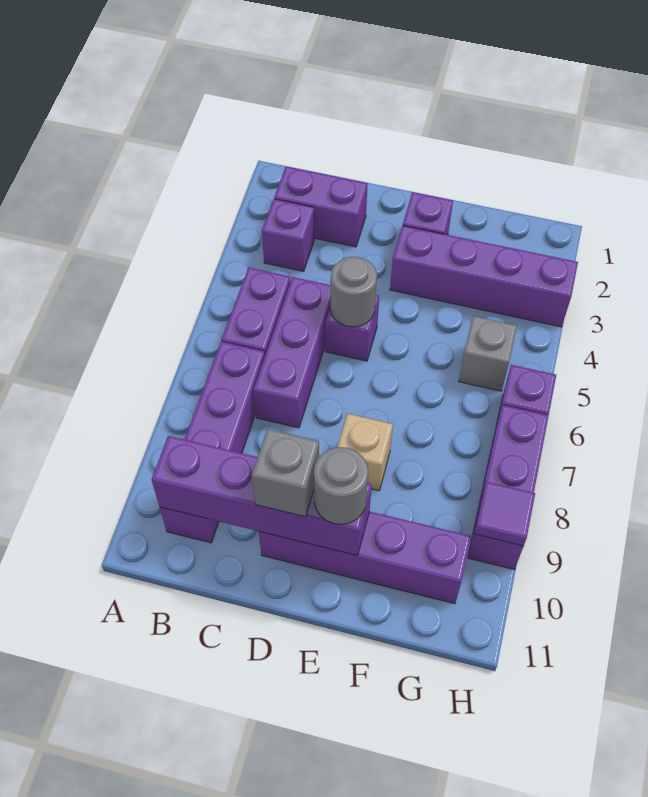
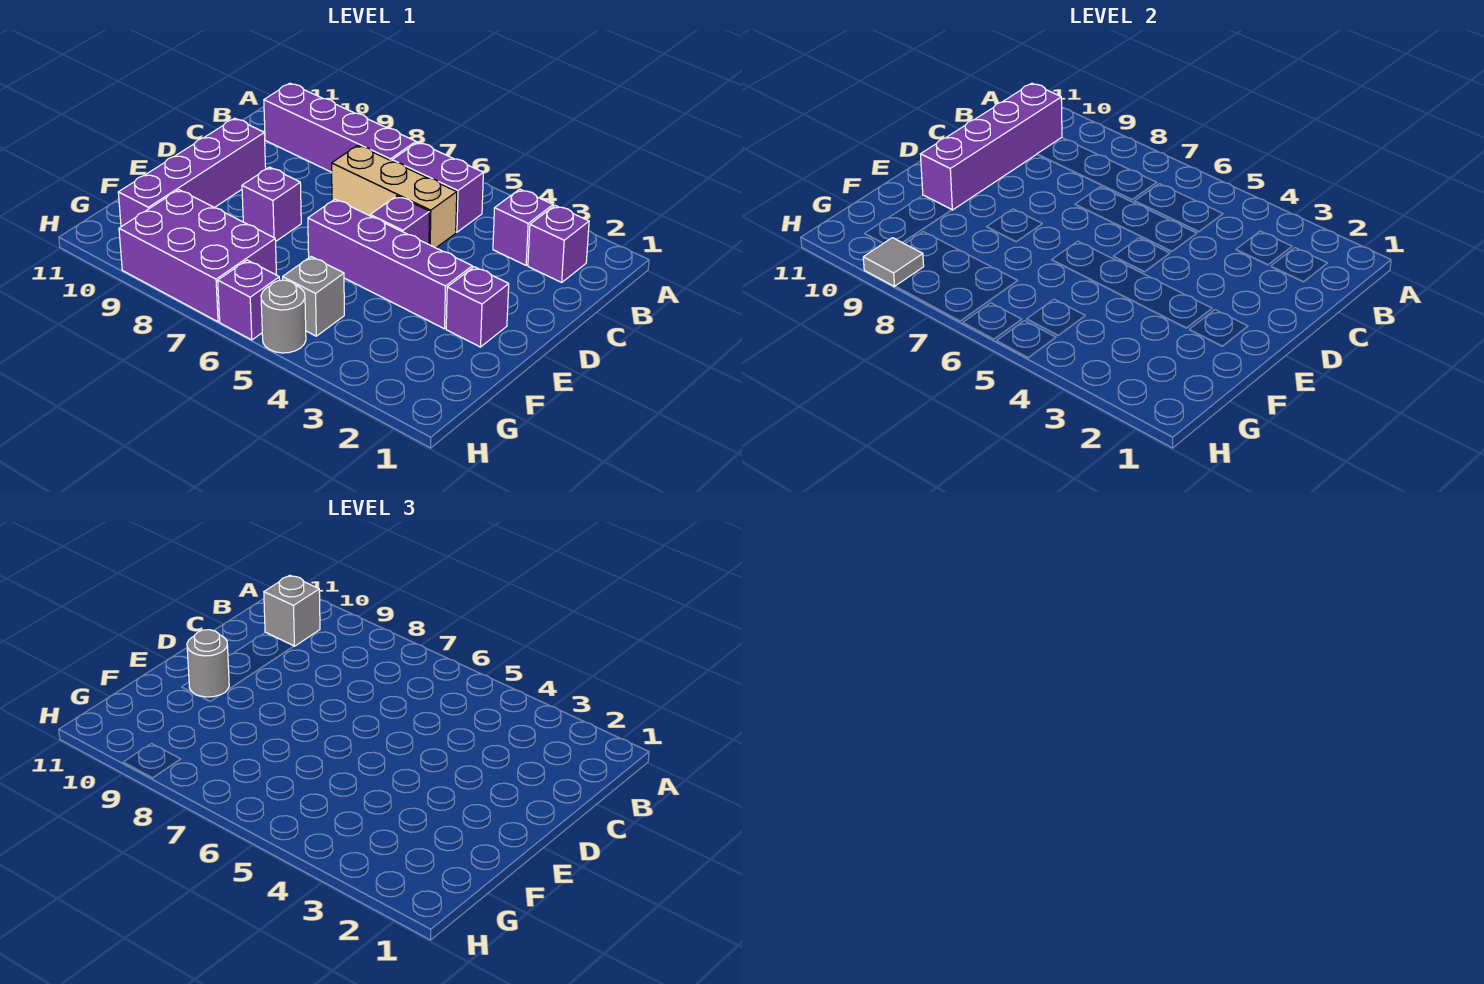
purple brick B2:C2 level 1 -> purple brick B2 level 1
purple brick C5:C7 level 1 -> tan brick C5:C7 level 1
grey round brick D5 level 2 -> grey round brick H5 level 1
grey brick D10 level 3 -> grey brick B10 level 3
purple brick E3:H3 level 1 -> purple brick E3:E6 level 1
tan brick E8 level 1 -> purple brick E8 level 1
purple brick H7:H9 level 1 -> purple brick G7:H9 level 1
purple tile H9 level 2 -> grey tile H9 level 2

